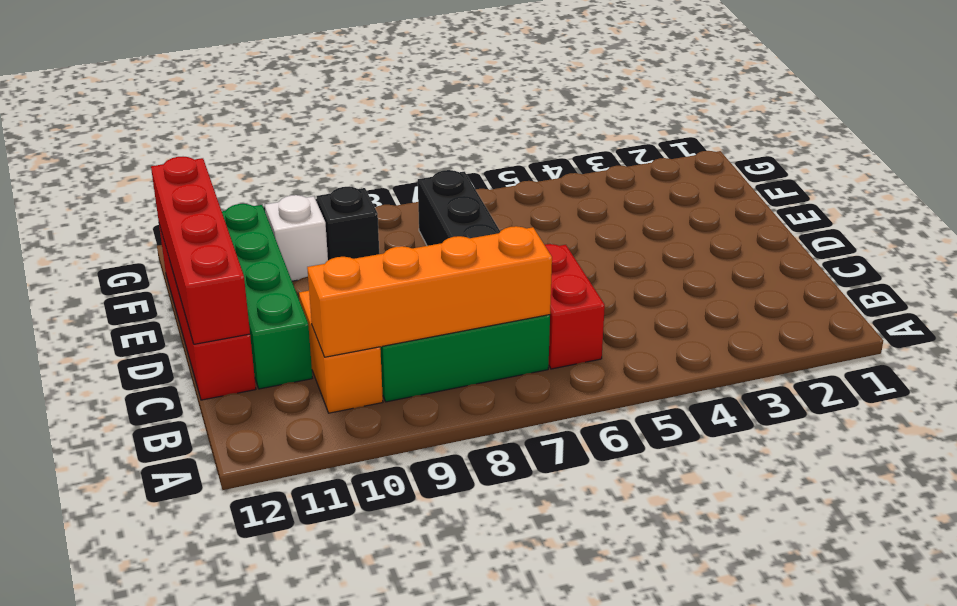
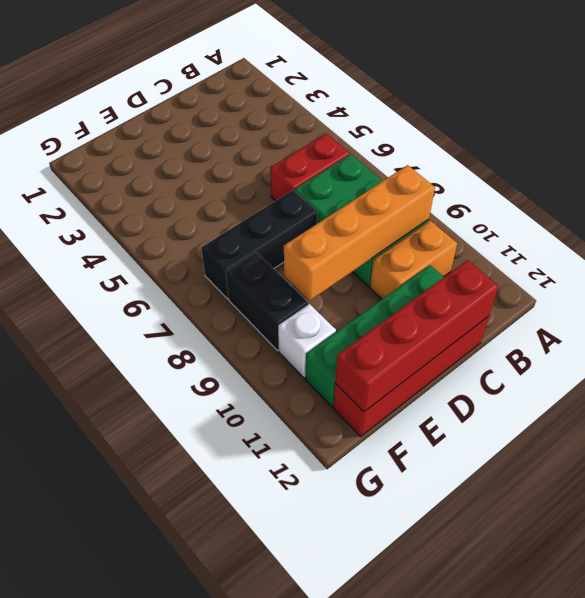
orange brick B7:B10 level 2 -> orange brick B9:E9 level 2
black brick F9 level 1 -> black brick F8:F9 level 1

